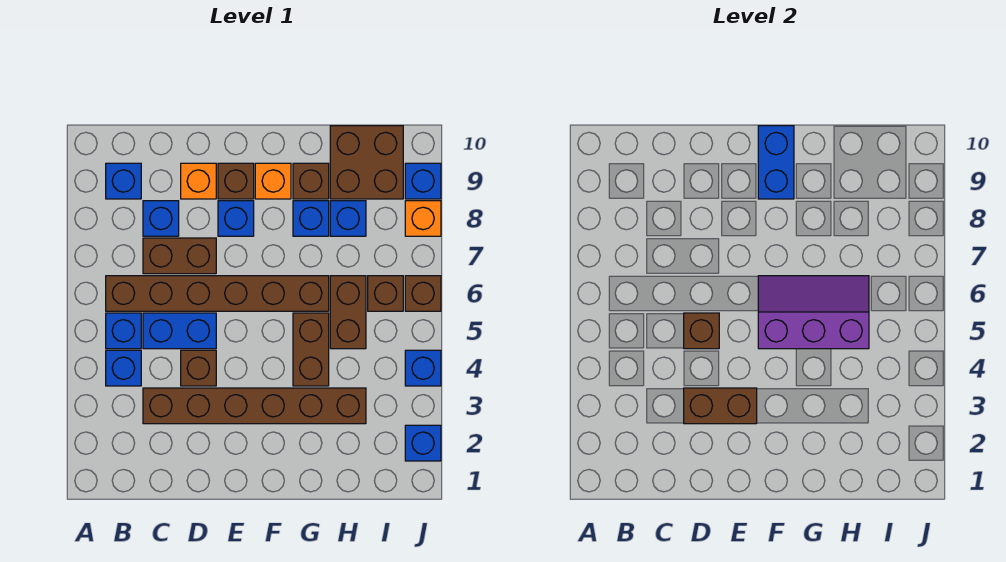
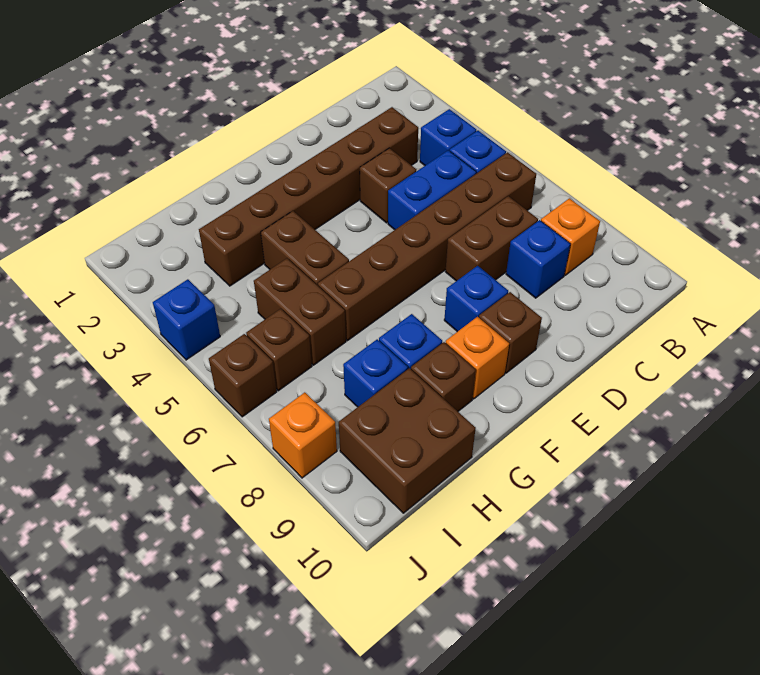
blue brick B9 level 1 -> none
brown brick D3:E3 level 2 -> none
brown brick D5 level 2 -> none
orange brick D9 level 1 -> orange brick B8 level 1
purple slope F5:H6 level 2 top 5 -> none
blue brick F9:F10 level 2 -> none
blue brick J2 level 1 -> none
blue brick J9 level 1 -> none

